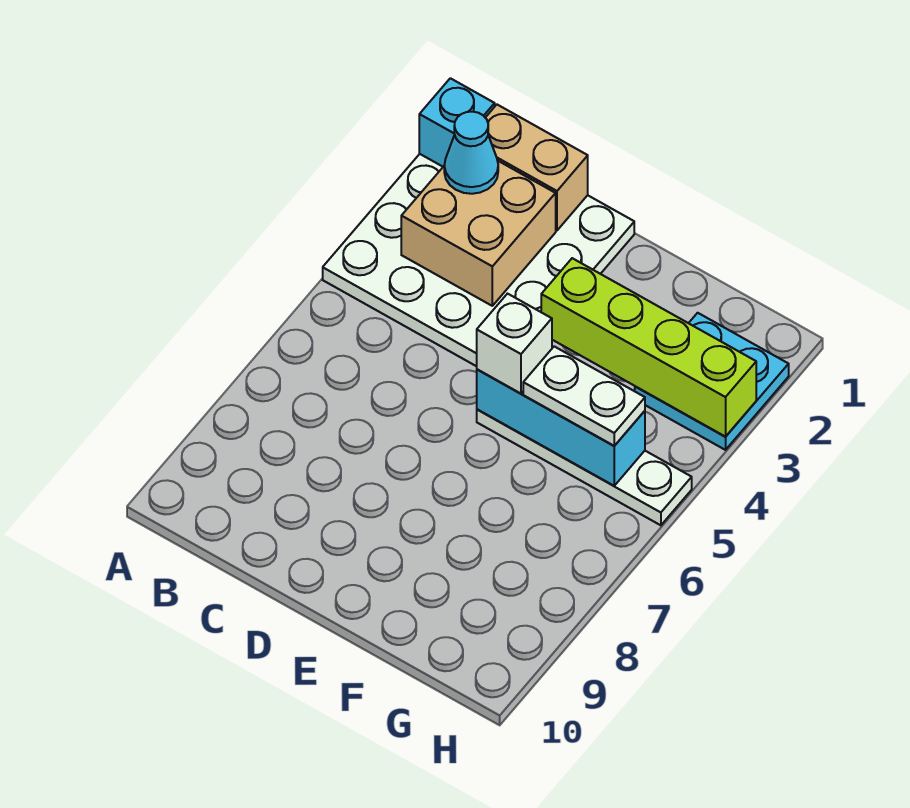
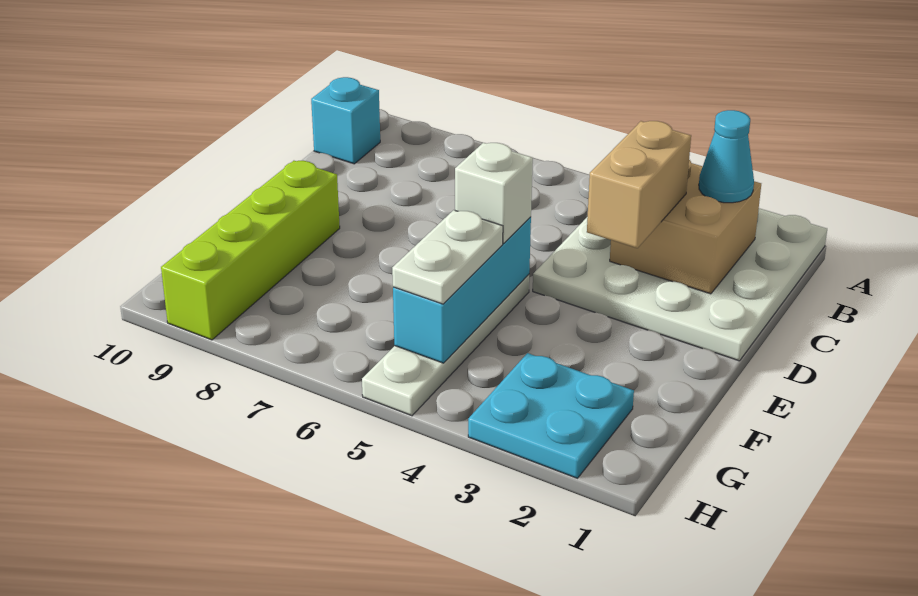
cyan brick A1 level 2 -> cyan brick B10 level 1
tan brick B1:C1 level 2 -> tan brick C3:D3 level 3
lime brick E3:H3 level 2 -> lime brick E9:H9 level 1

